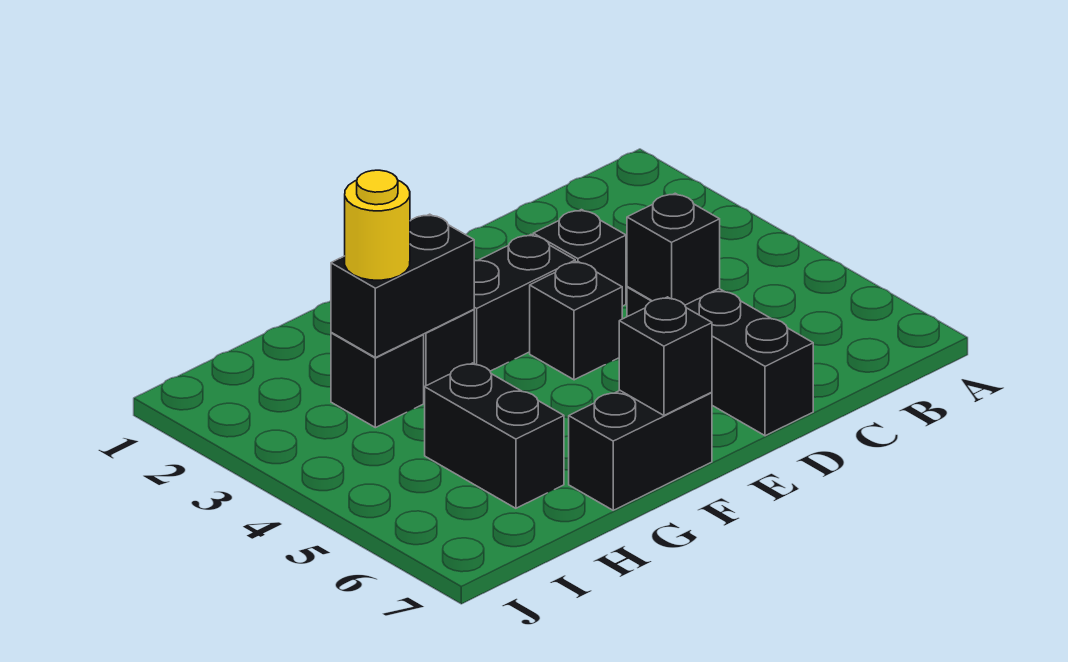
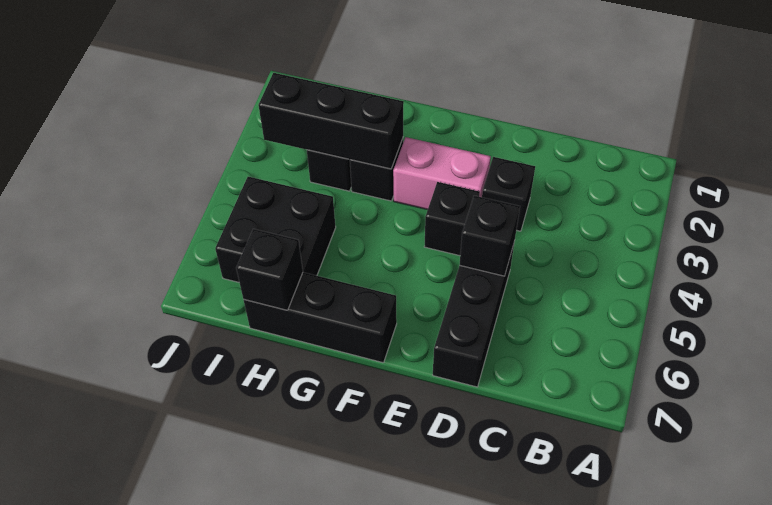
black brick E3:F3 level 1 -> pink brick E3:F3 level 1
black brick F7:G7 level 1 -> black brick F7:H7 level 1
black brick F7 level 2 -> black brick H7 level 2
black brick G3:H3 level 2 -> black brick G3:I3 level 2
yellow round brick H3 level 3 -> none
black brick H5:H6 level 1 -> black brick H5:I6 level 1

